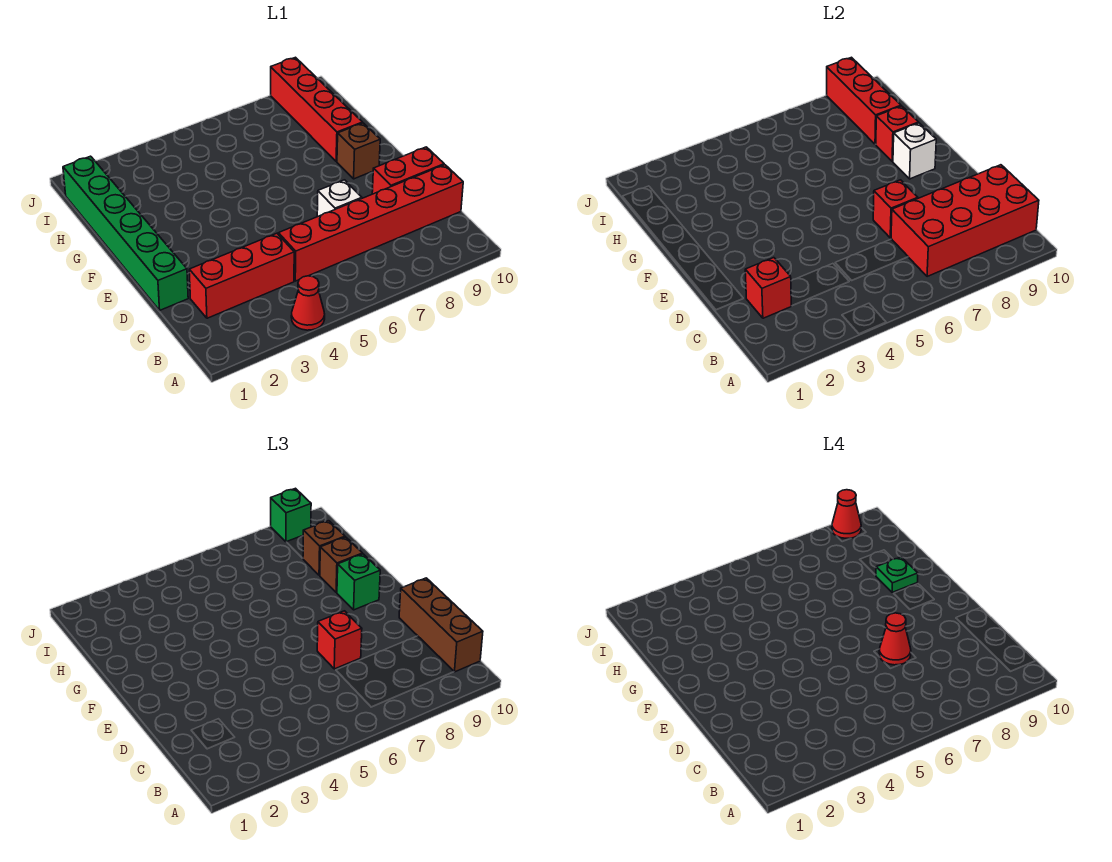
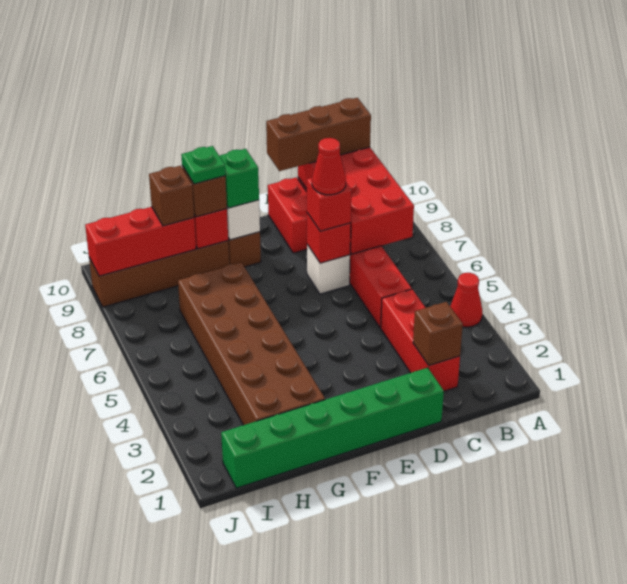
red brick C2 level 2 -> brown brick C2 level 2
none -> brown brick G2:H7 level 1
red brick G9:J9 level 1 -> brown brick G9:J9 level 1
green brick J9 level 3 -> none
red cone J9 level 4 -> none

